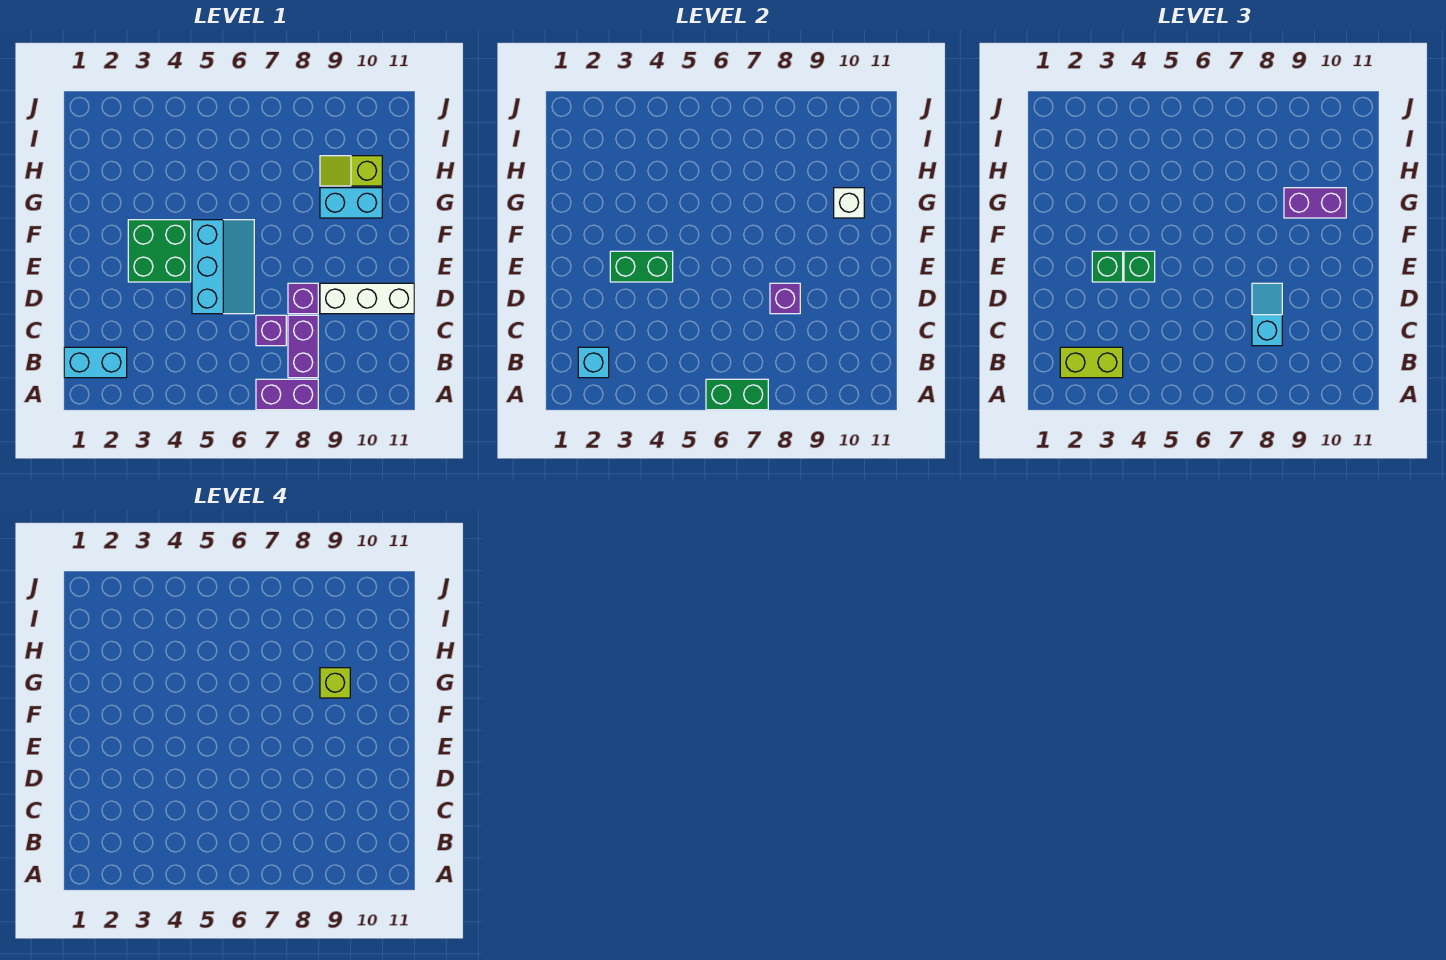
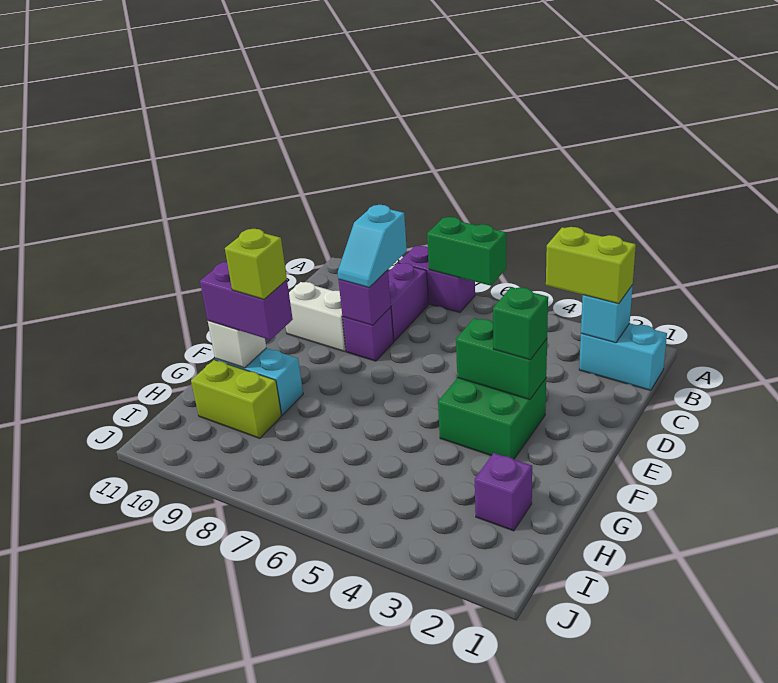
purple brick C7 level 1 -> purple brick H2 level 1
cyan slope D5:F6 level 1 top 5 -> none
white brick D9:D11 level 1 -> white brick D9:D10 level 1
green brick E4 level 3 -> none
lime slope H9:H10 level 1 top 10 -> lime brick H9:H10 level 1

